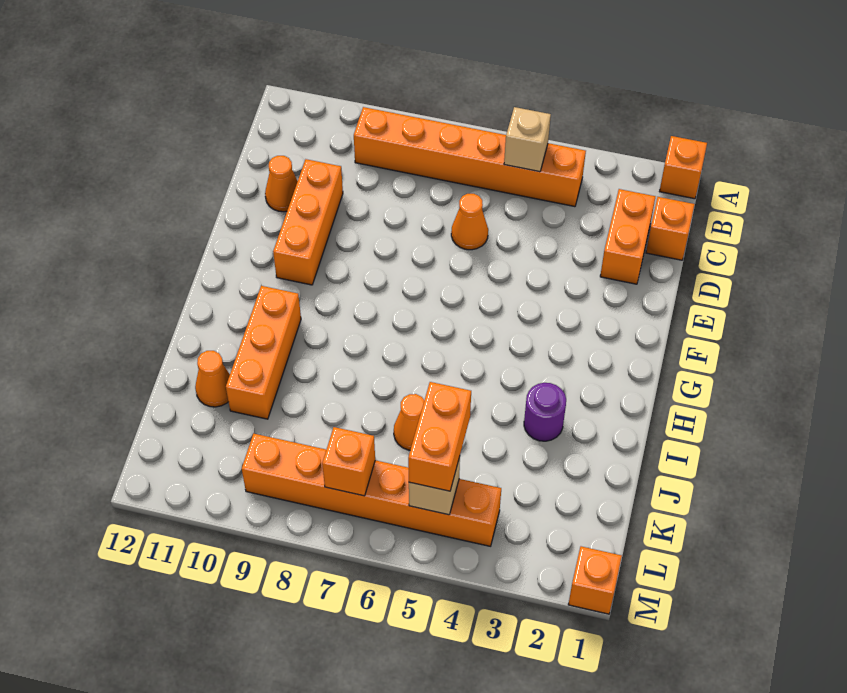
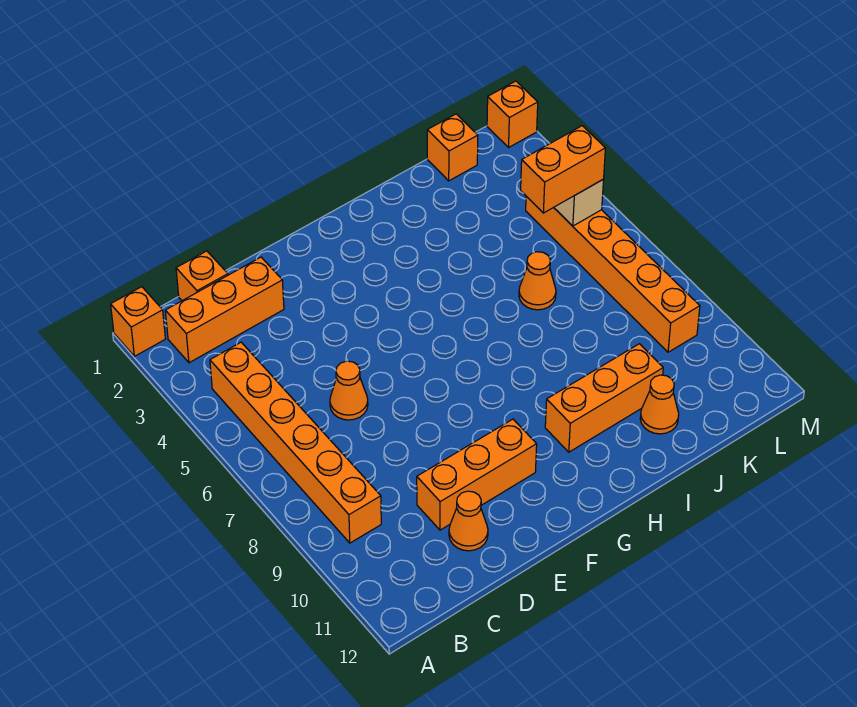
tan brick B5 level 2 -> none
orange brick C2:D2 level 1 -> orange brick B2:D2 level 1
purple round brick I3 level 1 -> none
orange brick L7 level 2 -> orange brick K1 level 1

